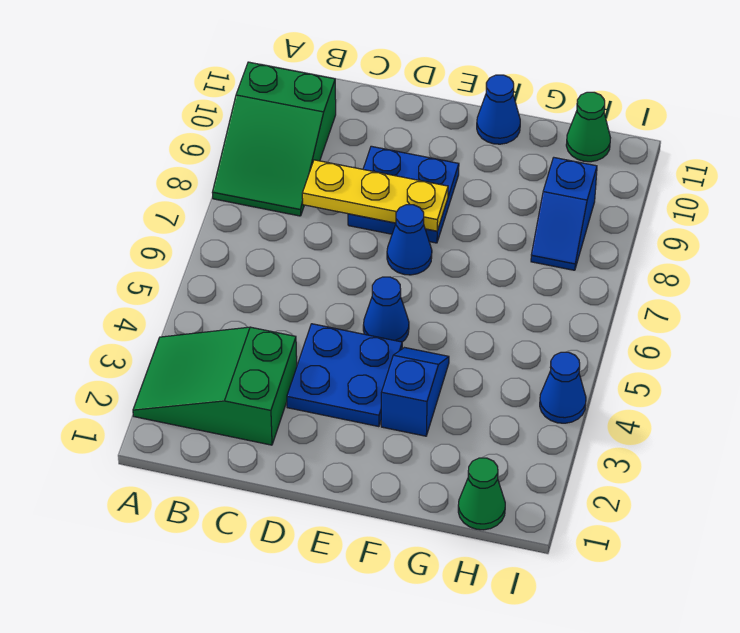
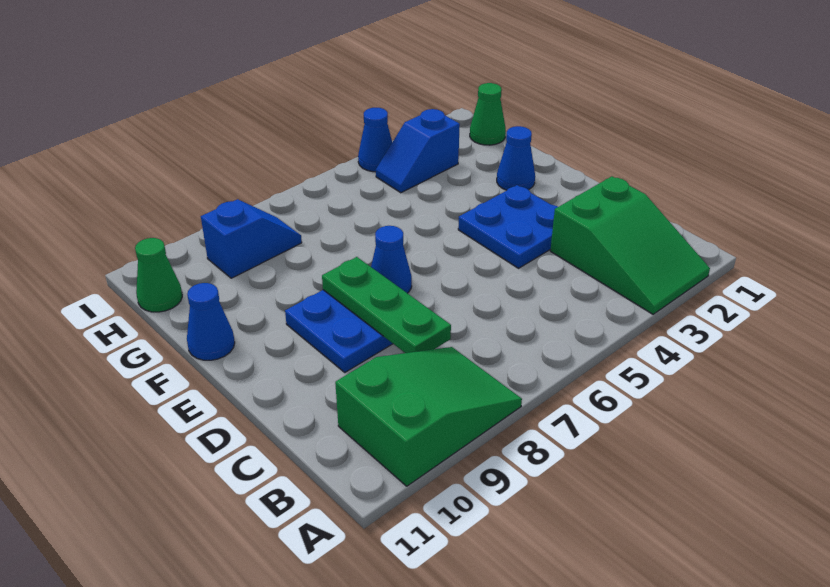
yellow plate C8:E8 level 2 -> green plate C8:E8 level 2
blue cone E5 level 1 -> blue cone F2 level 1
blue slope F3:F4 level 1 top 3 -> blue slope H3:H4 level 1 top 3

